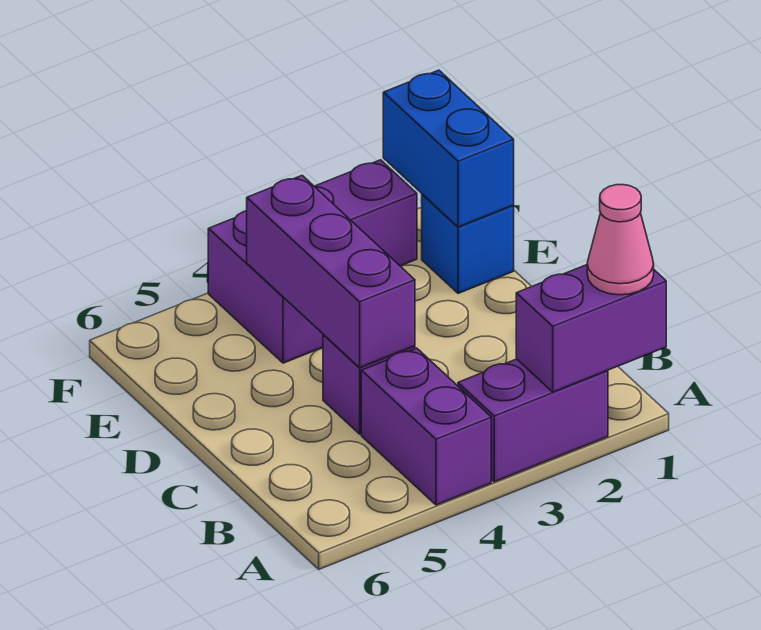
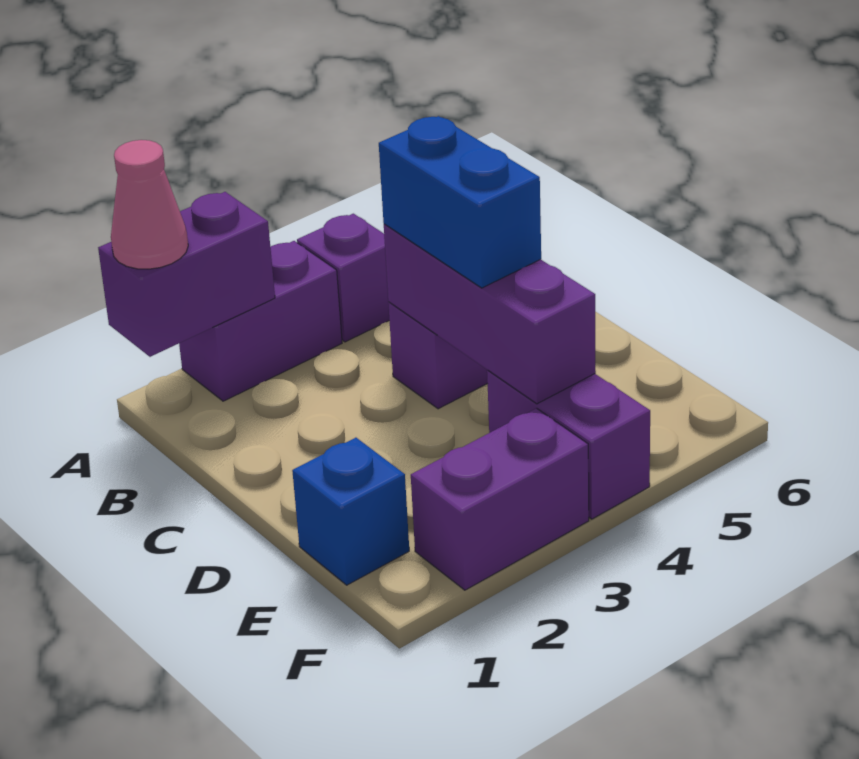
purple brick A4:B4 level 1 -> purple brick A4 level 1
blue brick E1:F1 level 2 -> blue brick C4:D4 level 3

